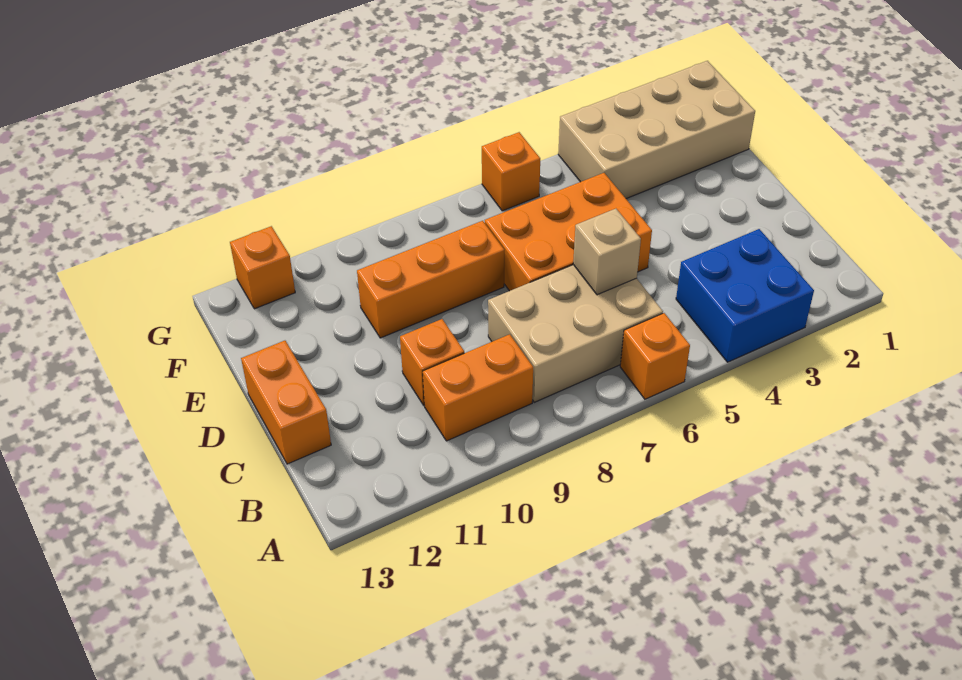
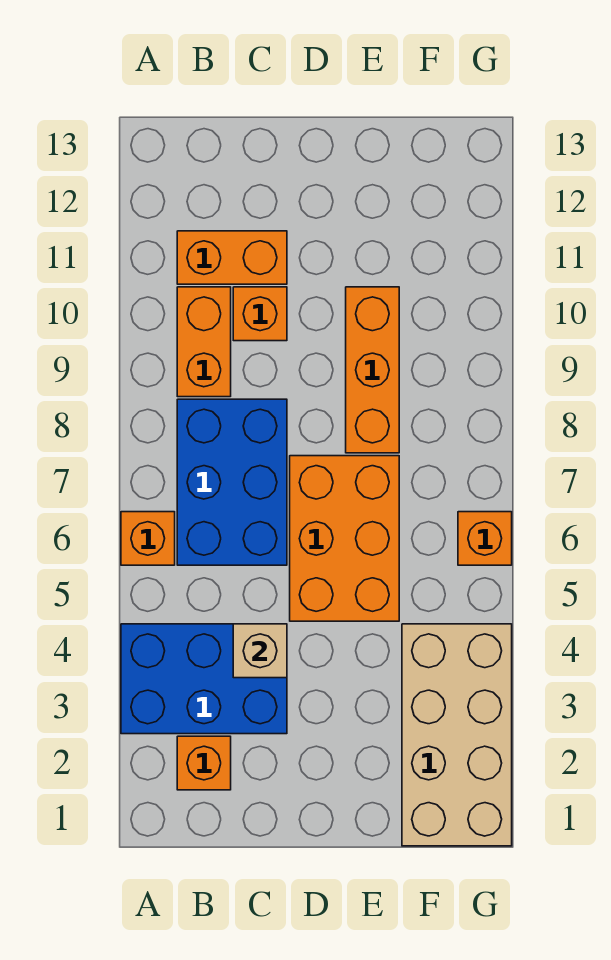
blue brick A3:B4 level 1 -> blue brick A3:C4 level 1
tan brick B6:C8 level 1 -> blue brick B6:C8 level 1
tan brick C6 level 2 -> tan brick C4 level 2
orange brick C13:D13 level 1 -> orange brick B11:C11 level 1
orange brick G12 level 1 -> orange brick B2 level 1

